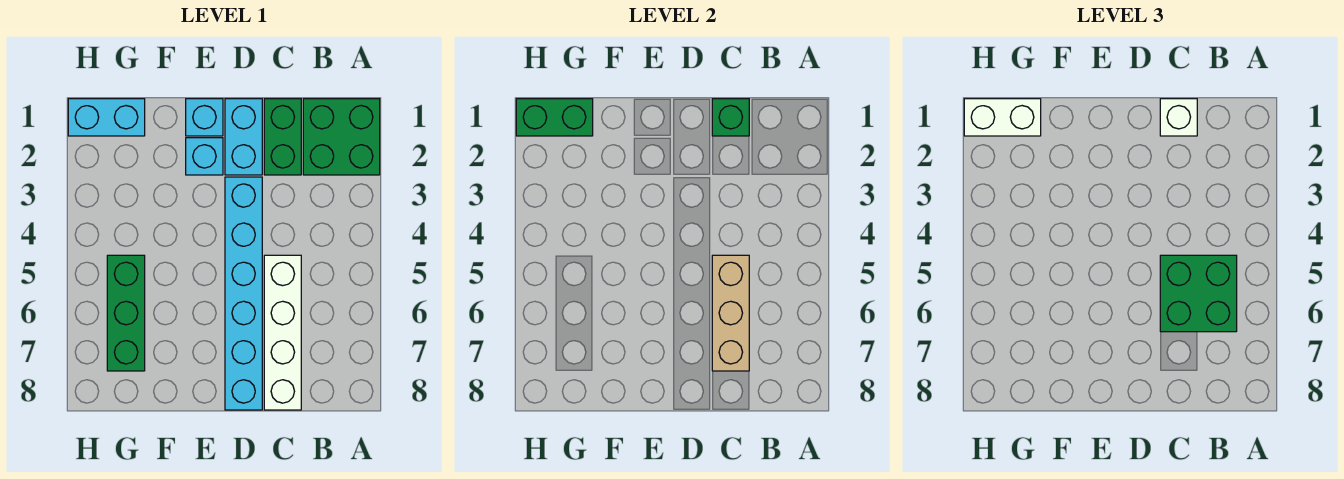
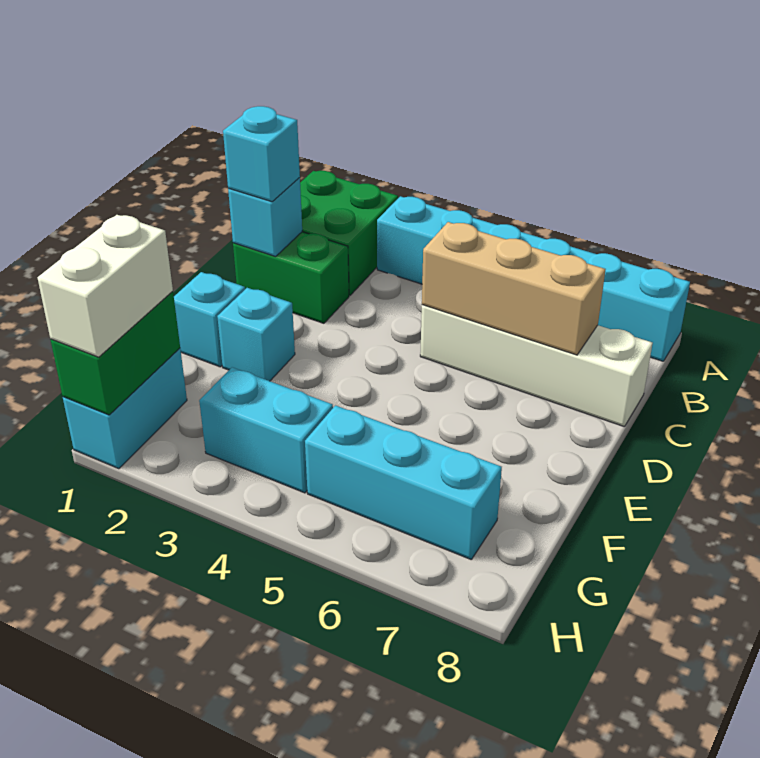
green brick B5:C6 level 3 -> none
green brick C1 level 2 -> cyan brick C1 level 2
white brick C1 level 3 -> cyan brick C1 level 3
cyan brick D1:D2 level 1 -> cyan brick G3:G4 level 1
cyan brick D3:D8 level 1 -> cyan brick A3:A8 level 1
green brick G5:G7 level 1 -> cyan brick G5:G7 level 1

